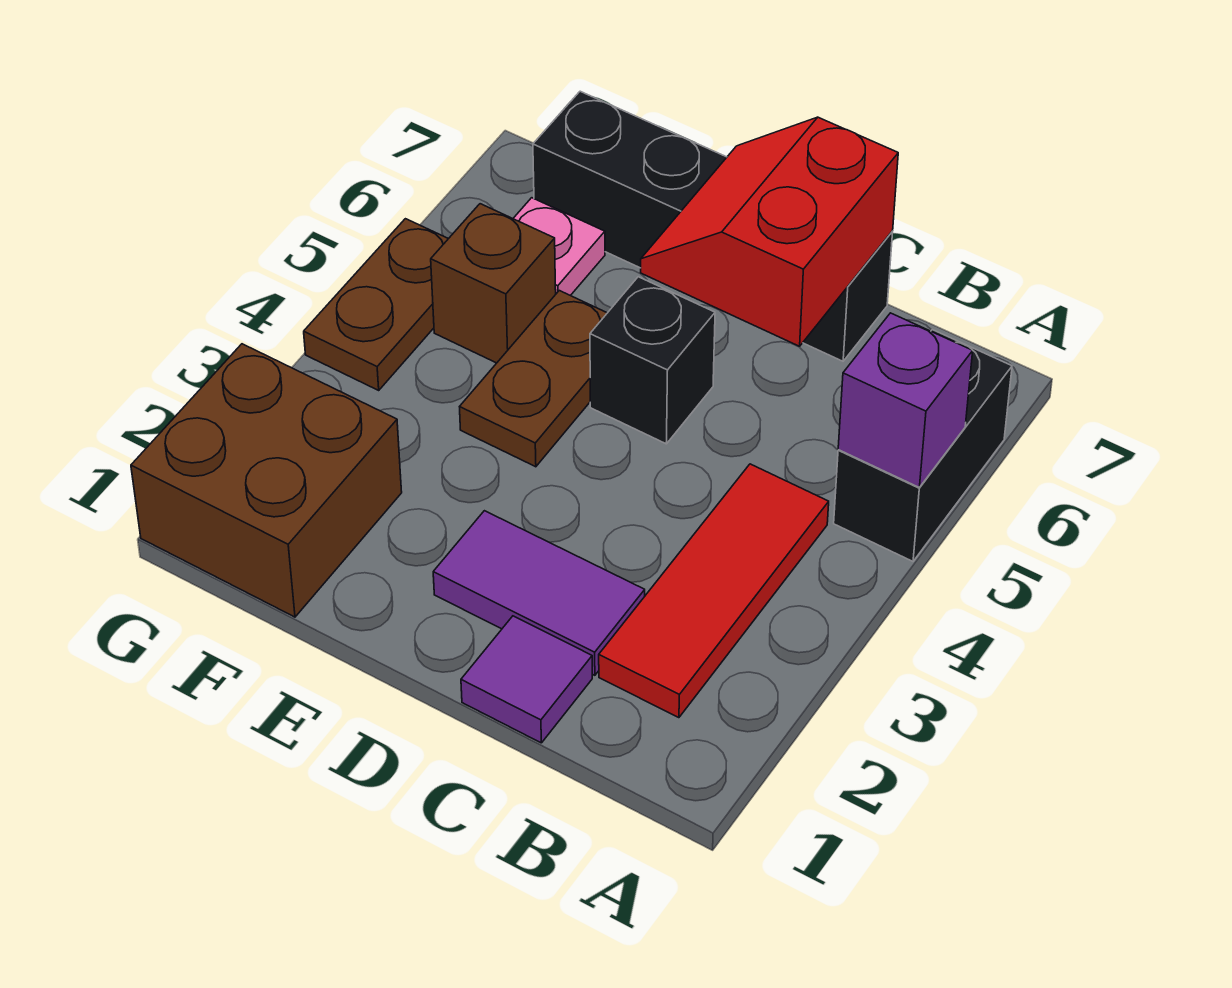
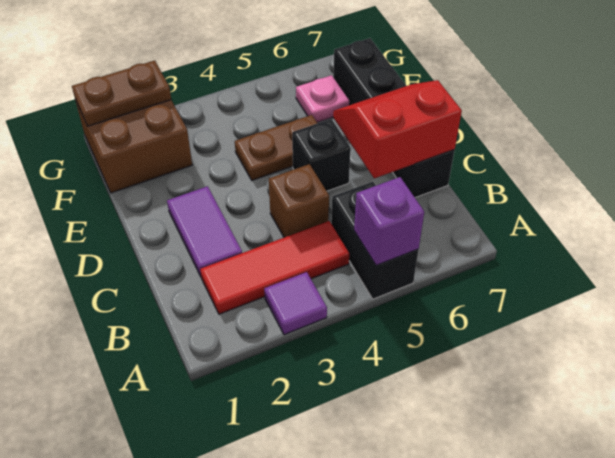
black brick A5:A6 level 1 -> black brick A5:B5 level 1
purple tile C1 level 1 -> purple tile A3 level 1
brown brick F5 level 1 -> brown brick C4 level 1
brown plate G4:G5 level 1 -> brown plate G1:G2 level 2

